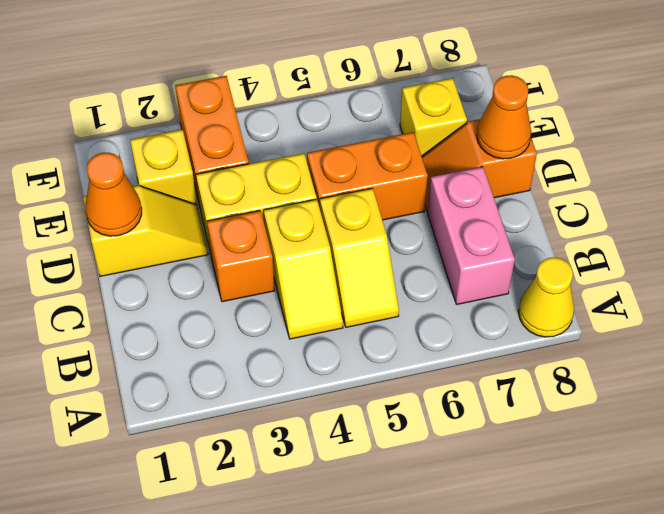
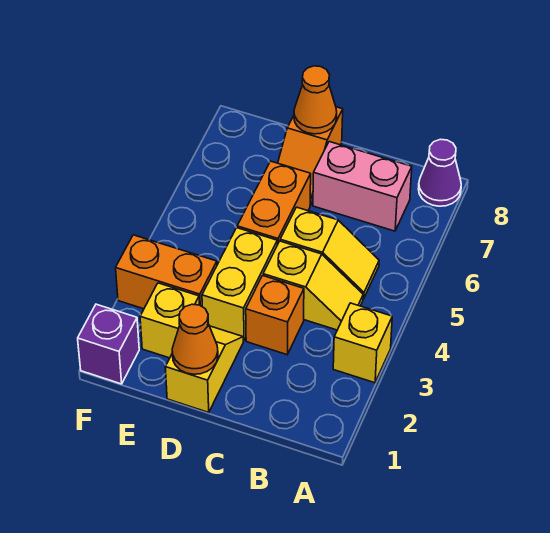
yellow cone A8 level 1 -> purple cone A8 level 1
yellow brick E7 level 1 -> yellow brick A3 level 1
none -> purple brick F1 level 1

